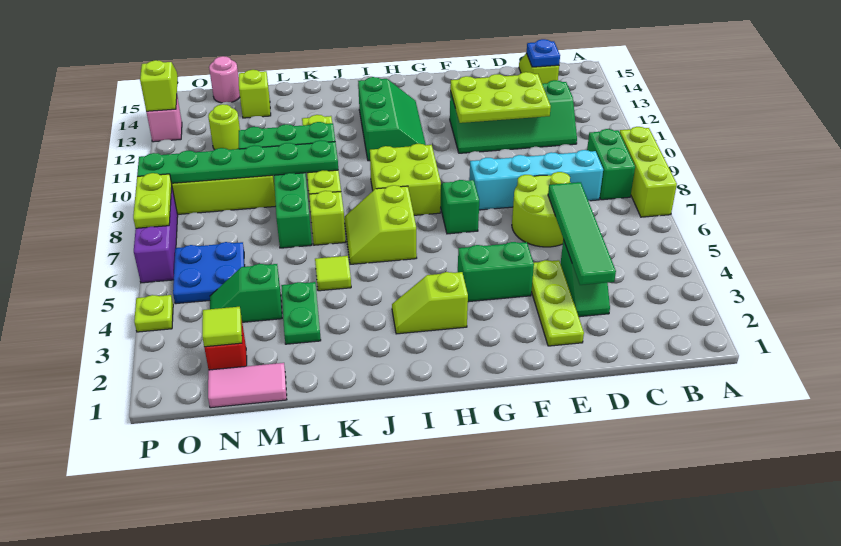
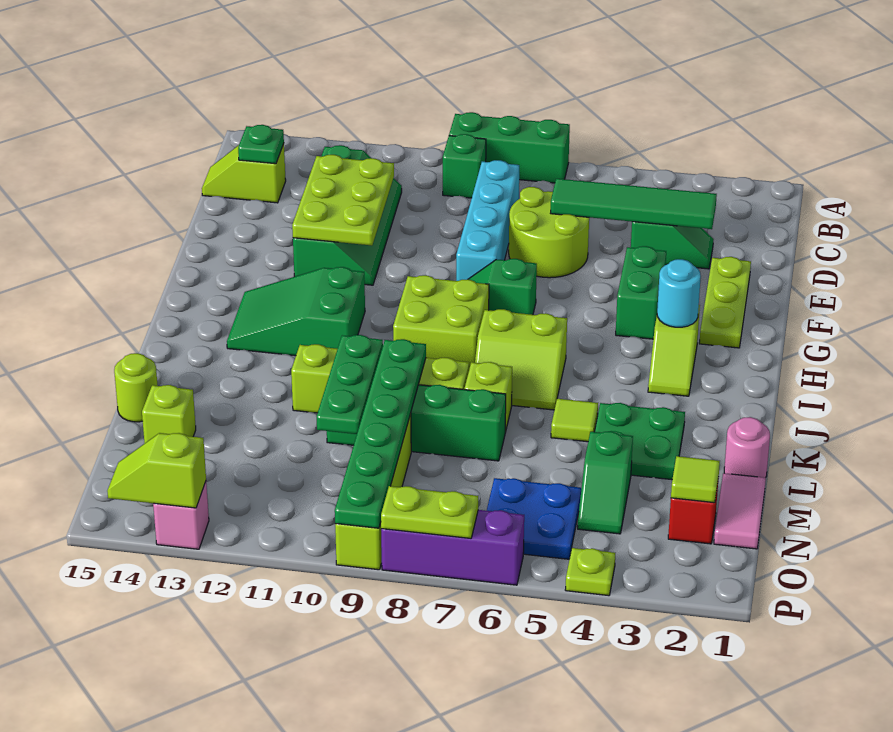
lime brick A7:A9 level 1 -> green brick A7:A9 level 1
green brick B8:B9 level 1 -> green brick B9 level 1
blue plate C14 level 2 -> green plate C14 level 2
lime plate E2:E4 level 1 -> lime plate E2:G2 level 1
none -> cyan round brick H3 level 2
green slope H11:I13 level 1 top I -> green slope H11:I13 level 1 top 11
green plate L3:L4 level 1 -> green plate K3:L4 level 1
lime round brick N12 level 1 -> lime round brick L15 level 1
pink round brick N15 level 1 -> pink round brick L1 level 1

